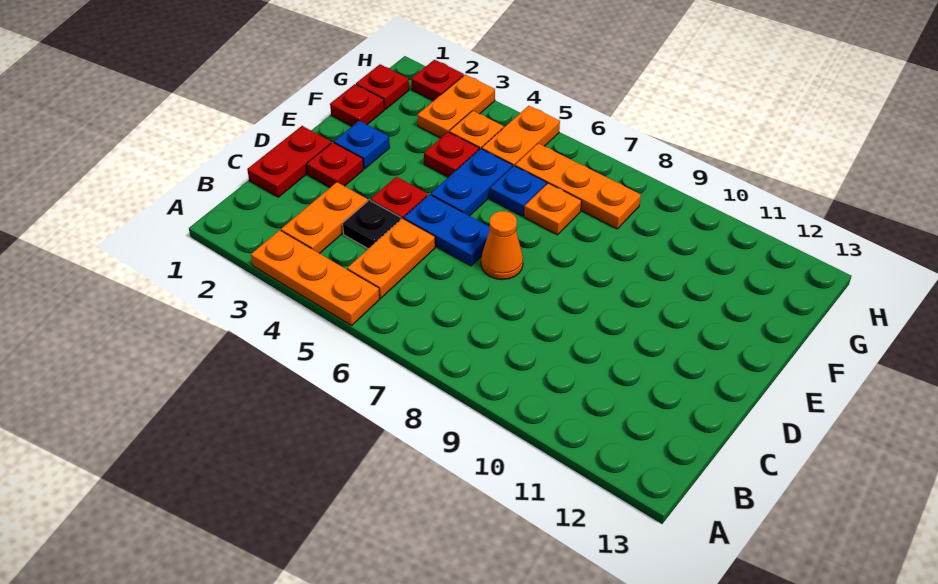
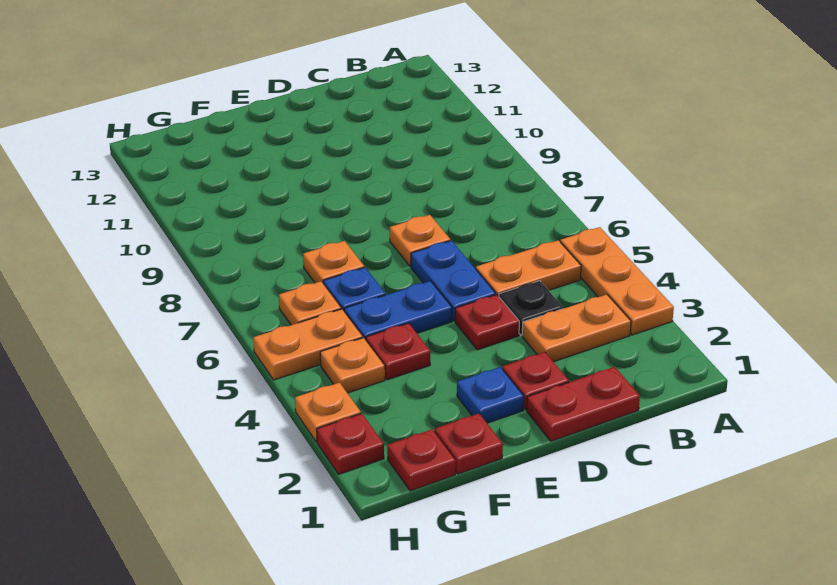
orange cone D7 level 1 -> orange plate D7 level 1
orange plate G3:H3 level 1 -> orange plate H3 level 1
orange plate G6:G8 level 1 -> orange plate G6 level 1

